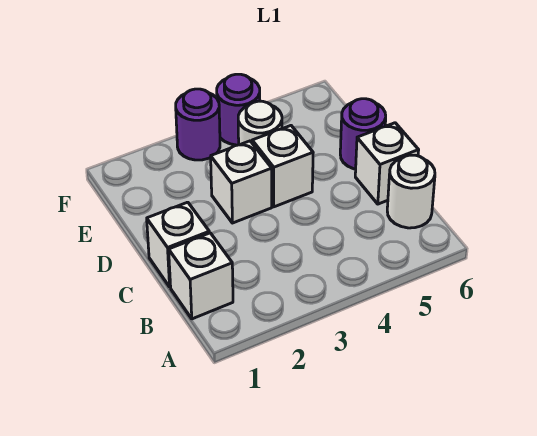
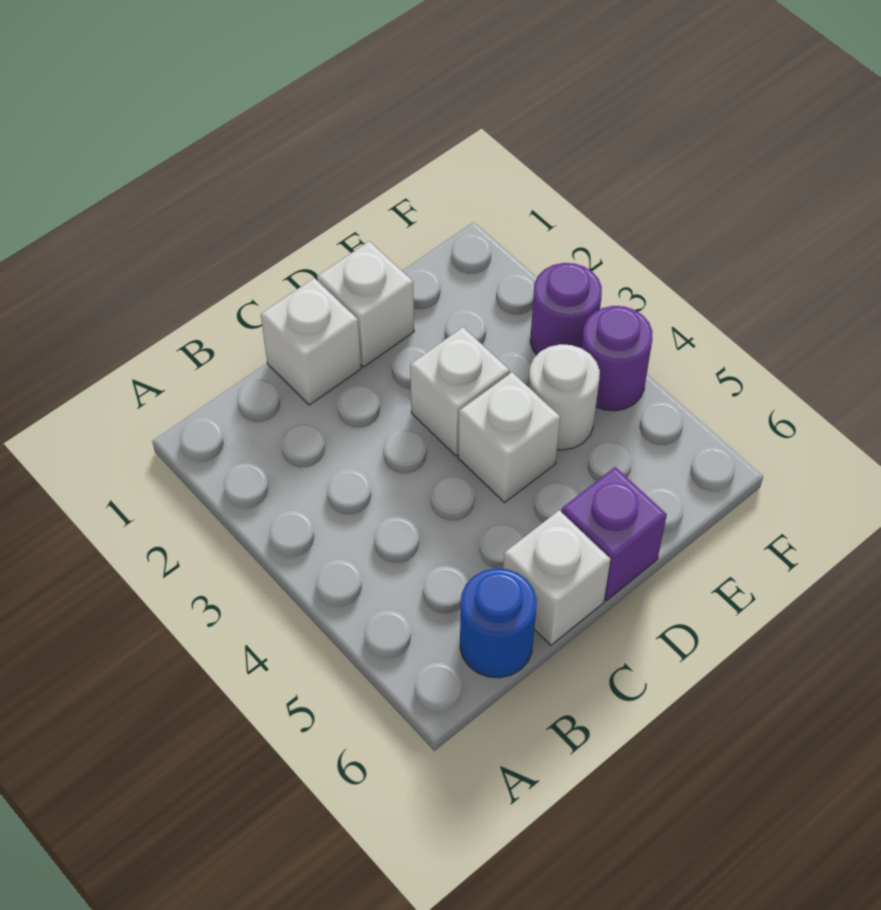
white brick B1 level 1 -> white brick D1 level 1
white round brick B6 level 1 -> blue round brick B6 level 1
purple round brick D6 level 1 -> purple brick D6 level 1

